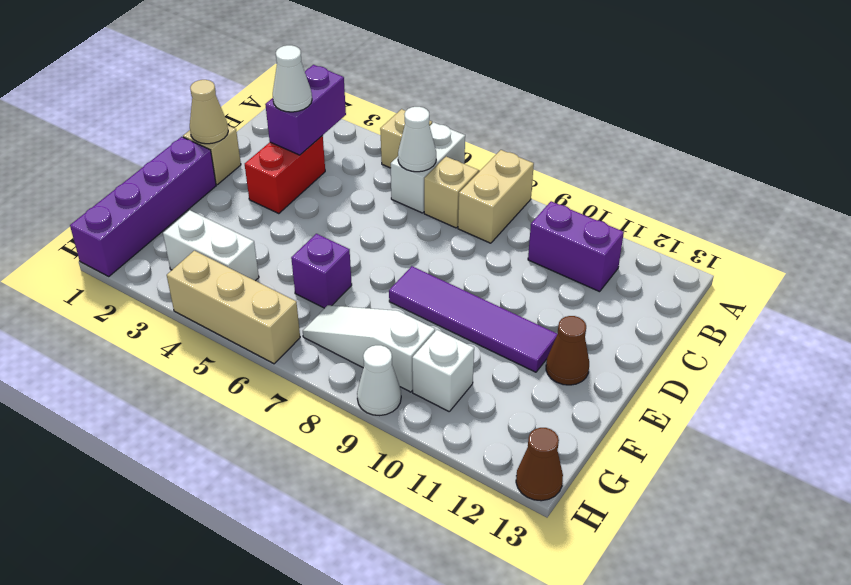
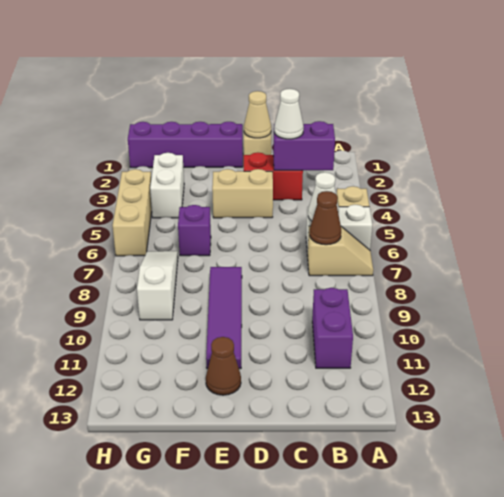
tan brick A8:B8 level 1 -> tan brick D4:E4 level 1
white brick G10 level 1 -> none
white cone H9 level 1 -> none
brown cone H13 level 1 -> brown cone B7 level 2

